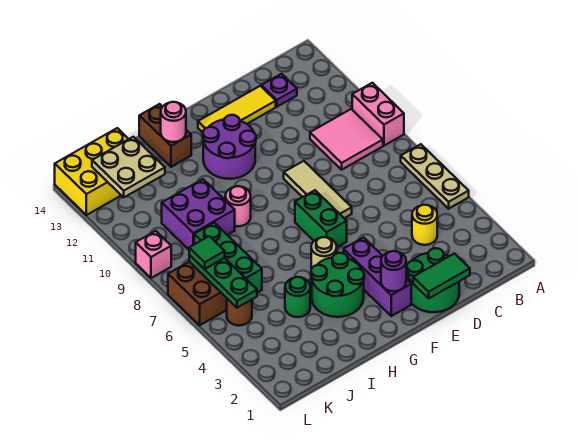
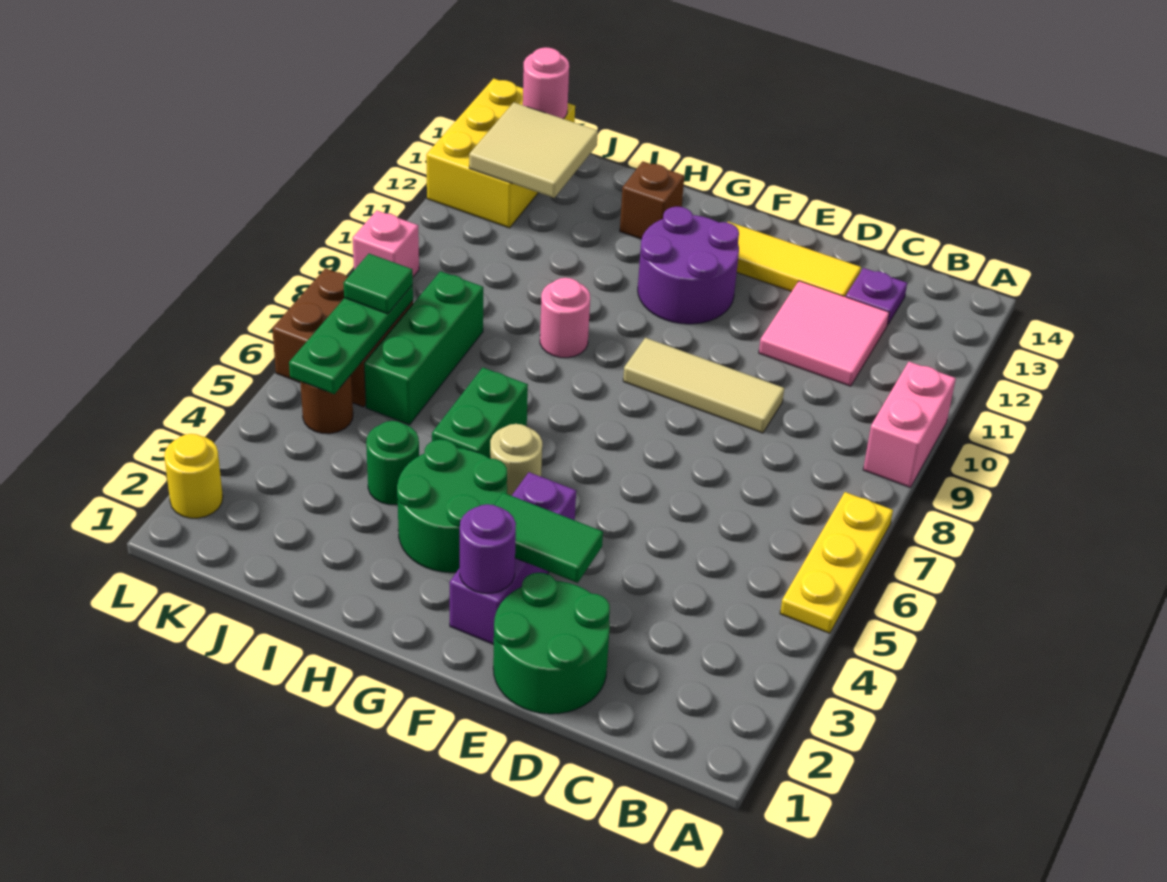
tan plate A5:A7 level 1 -> yellow plate A5:A7 level 1
pink tile B9:C10 level 1 -> pink tile C11:D12 level 1
yellow round brick C4 level 1 -> yellow round brick L2 level 1
green tile D1:E1 level 2 -> green tile E3:F3 level 2
tan tile E7:E9 level 1 -> tan tile D9:F9 level 1
green brick F6:F7 level 1 -> green brick H5:H6 level 1
brown brick H13:H14 level 1 -> brown brick H13 level 1
pink round brick H13 level 2 -> pink round brick K14 level 2
purple brick I9:J10 level 1 -> none
tan plate J12:K13 level 2 -> tan tile J12:K13 level 2
yellow brick J13:L14 level 1 -> yellow brick K12:L14 level 1

